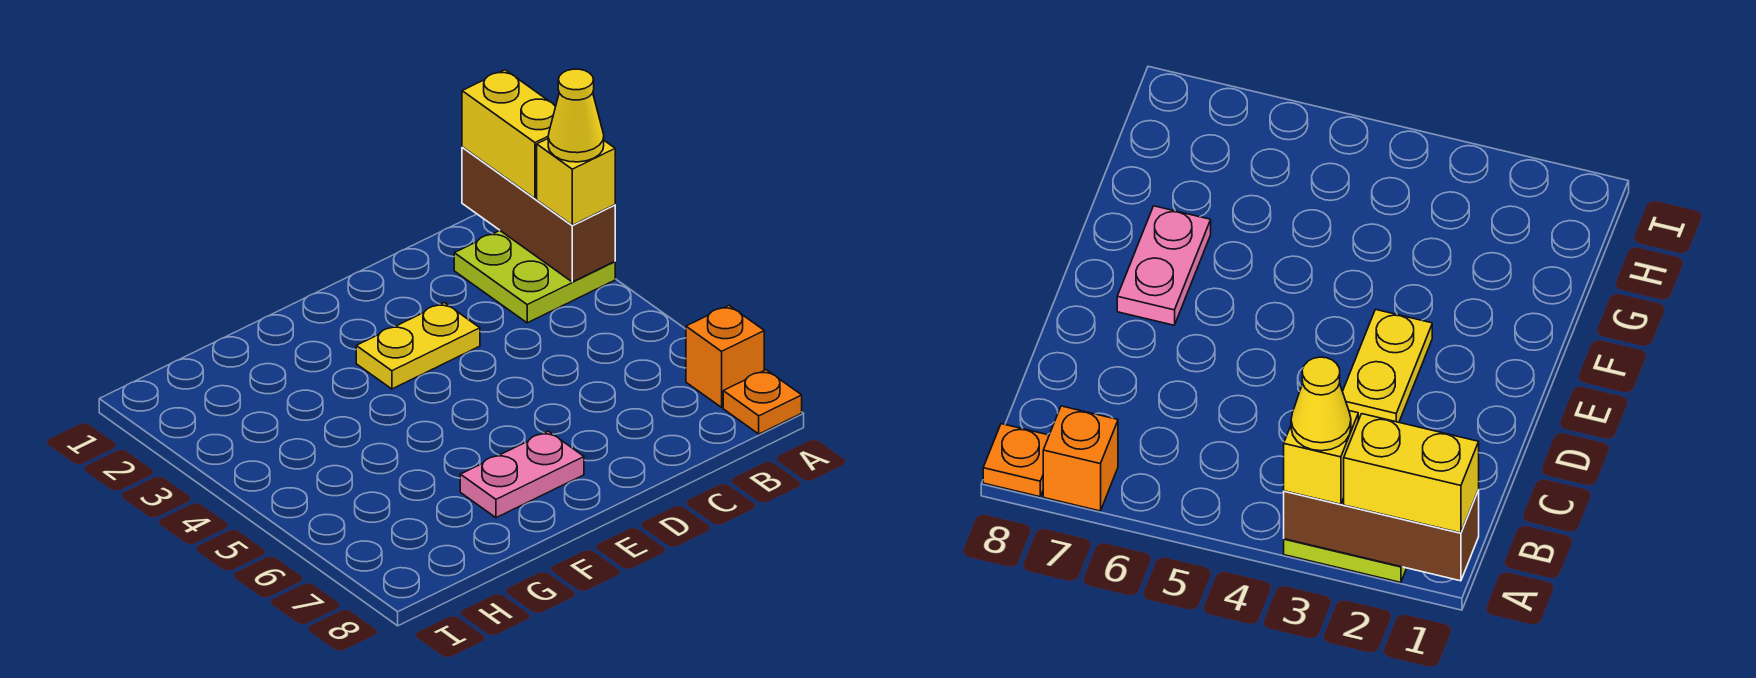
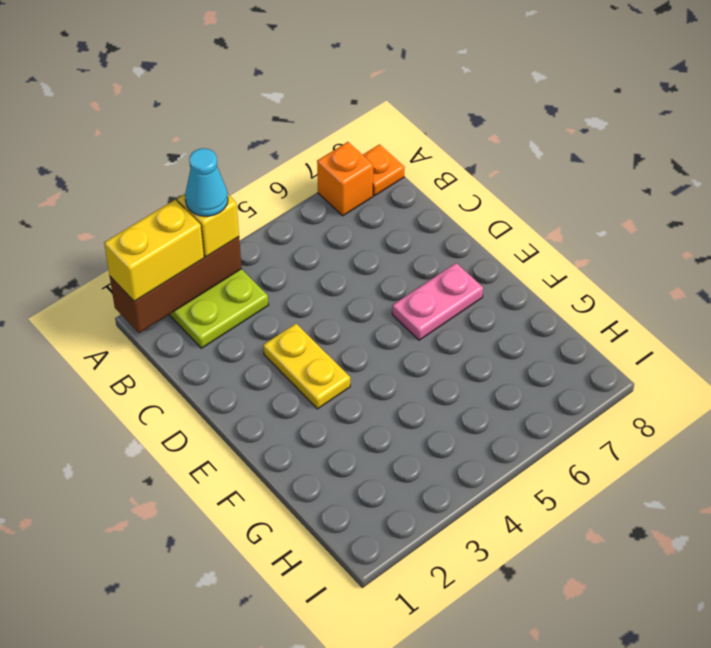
yellow cone A3 level 4 -> cyan cone A3 level 4
pink plate E7:F7 level 1 -> pink plate E6:E7 level 1

